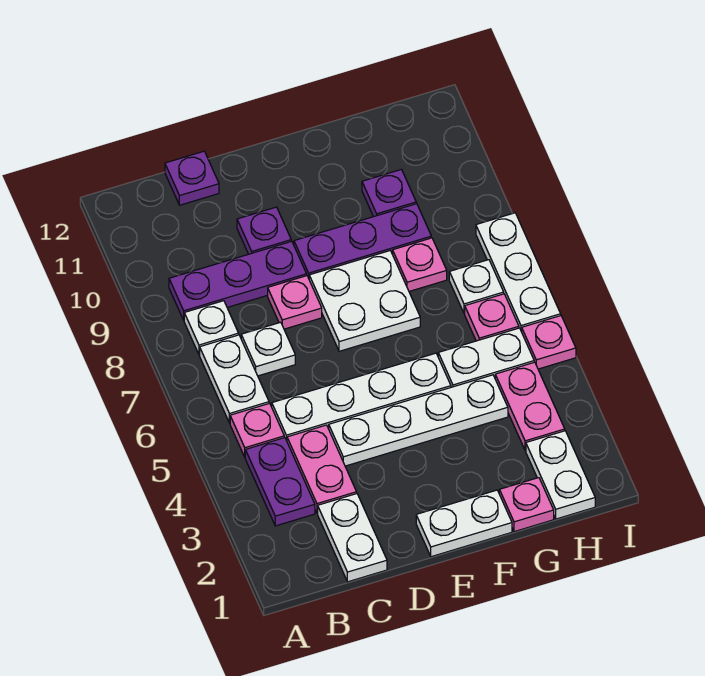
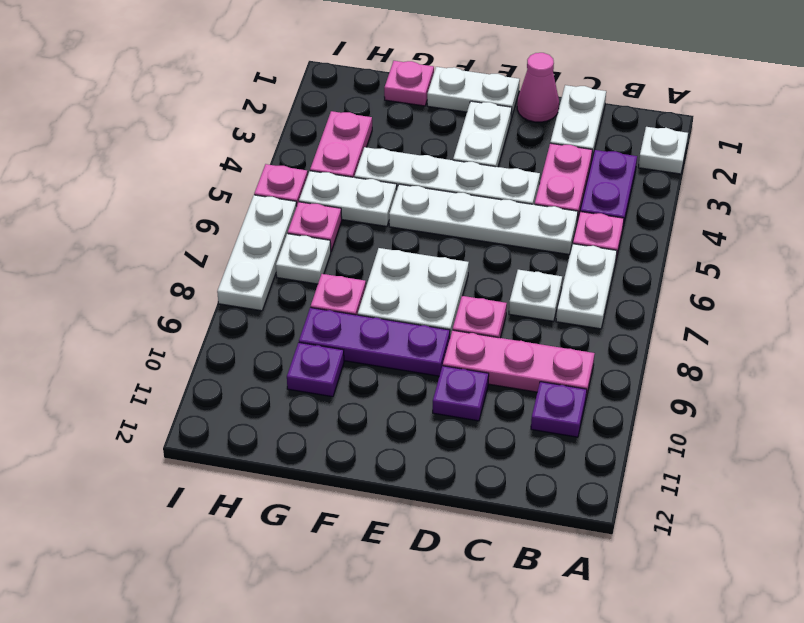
white plate B8 level 1 -> white plate A2 level 1
purple plate B9:D9 level 1 -> pink plate B9:D9 level 1
purple plate C12 level 1 -> purple plate B10 level 1
none -> pink cone D1 level 1
white plate H1:H2 level 1 -> white plate E2:E3 level 1

